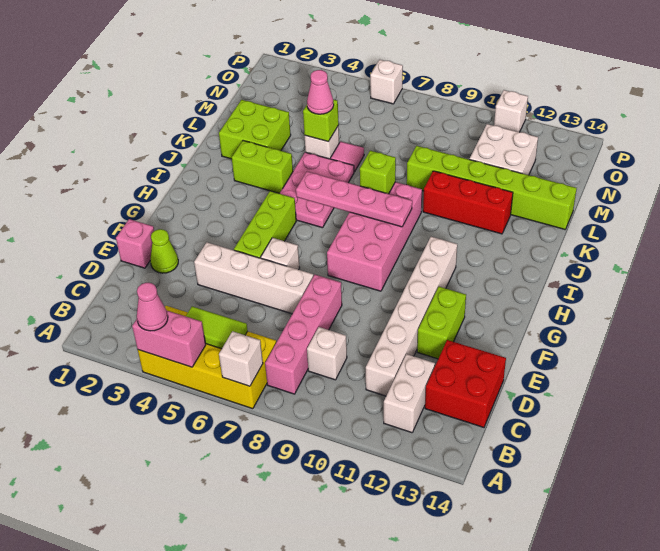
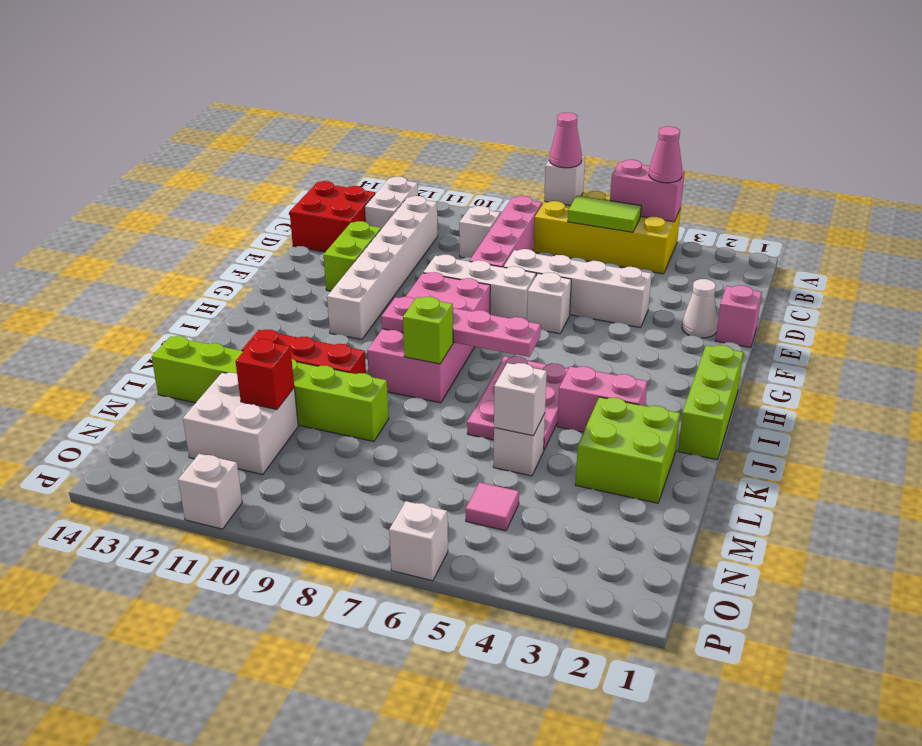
lime cone E2 level 1 -> white cone E2 level 1
lime brick F5:H5 level 1 -> lime brick H1:J1 level 1
none -> white brick F7:F9 level 1
lime brick J3:J4 level 1 -> pink brick J3:J4 level 1
lime brick L5 level 2 -> white brick L5 level 2
pink cone L5 level 3 -> pink cone A7 level 3
pink tile L6 level 1 -> pink tile N5 level 1
none -> red brick M11 level 2

